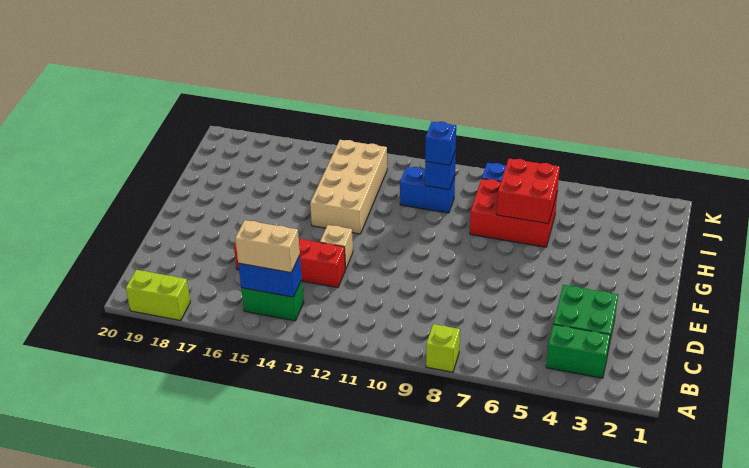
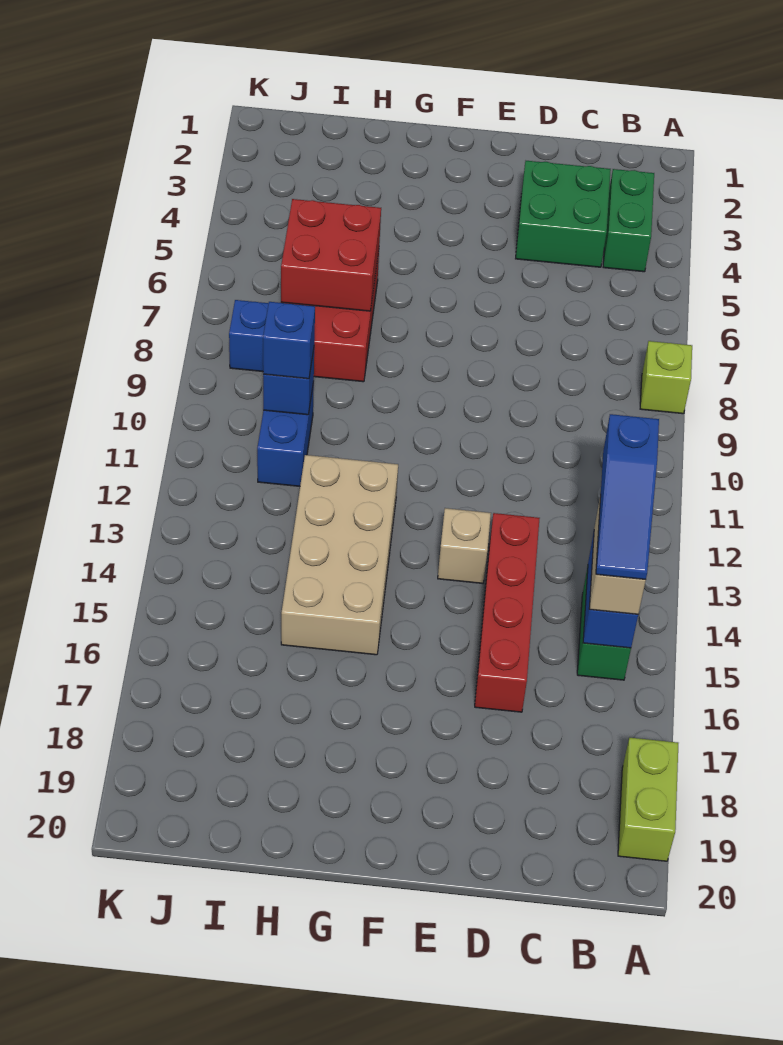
none -> blue slope B13:B15 level 4 top 13
tan brick G13:J14 level 1 -> tan brick G12:H15 level 1

